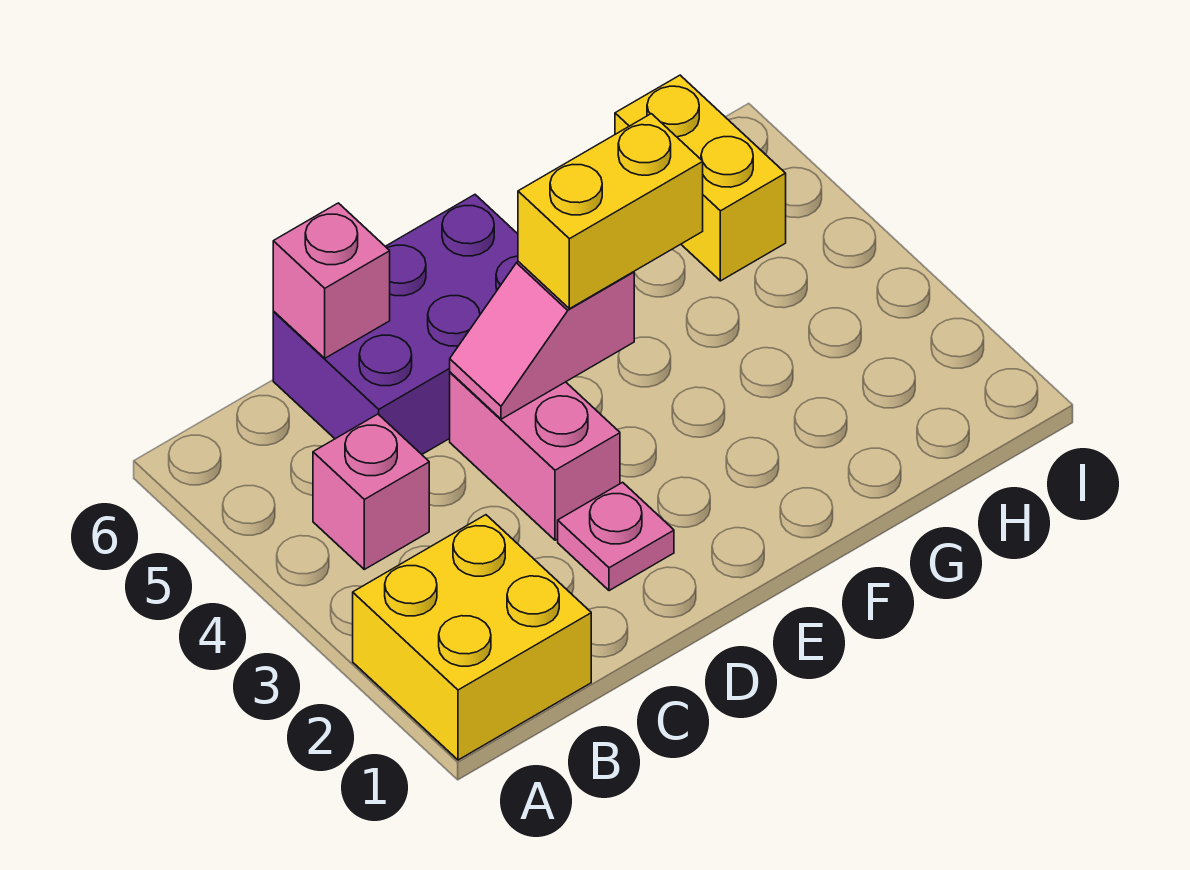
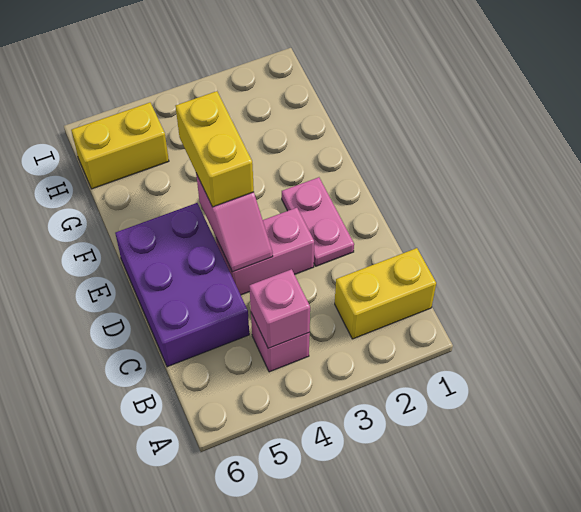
yellow brick A1:B2 level 1 -> yellow brick B1:B2 level 1
pink brick C6 level 2 -> pink brick B4 level 2
pink plate D2 level 1 -> pink plate D2:E2 level 1

